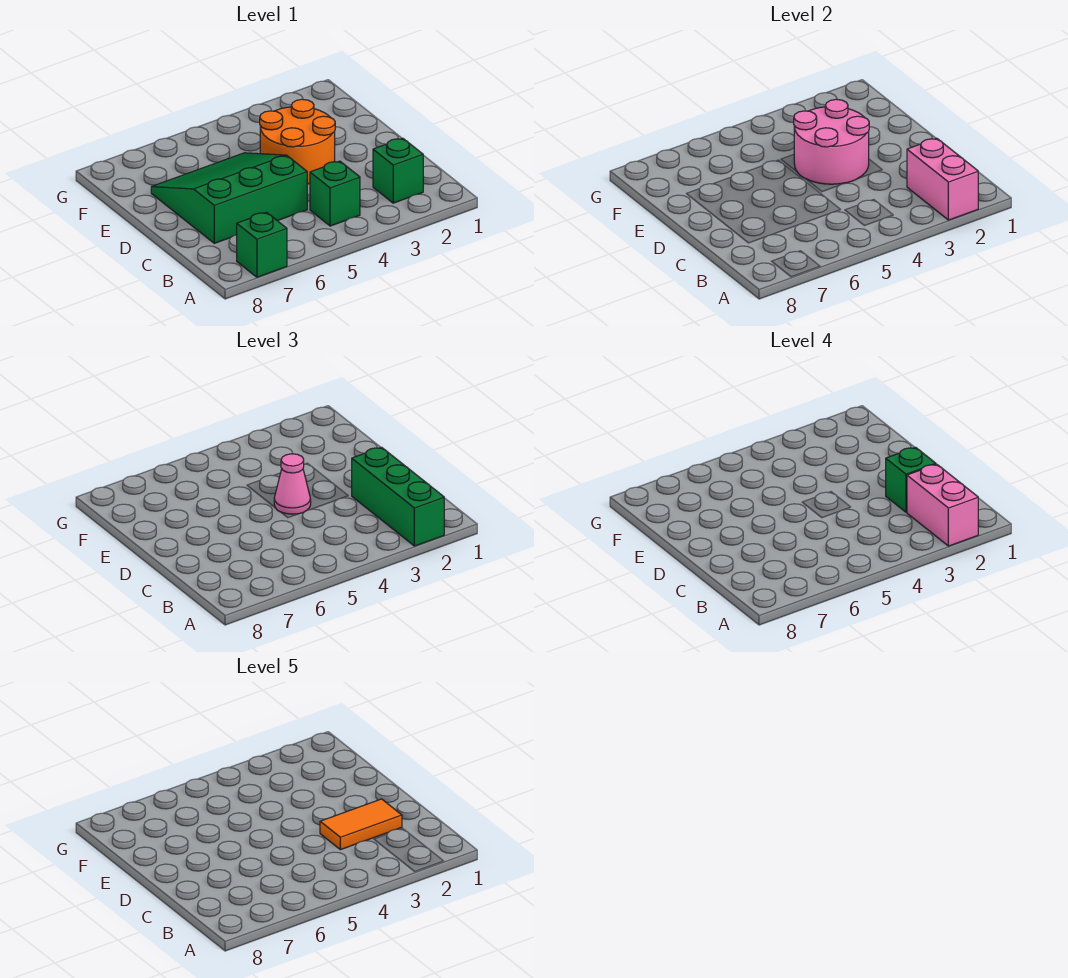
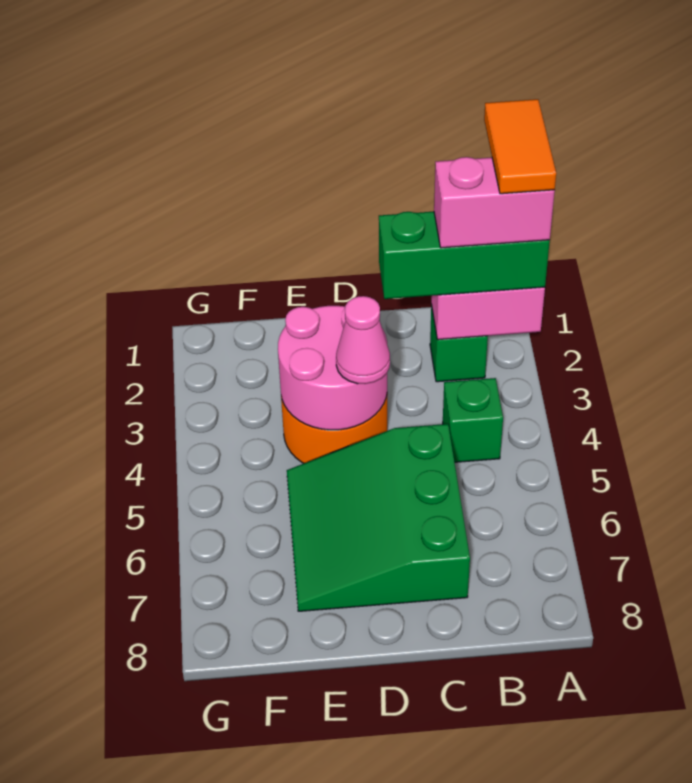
green brick A7 level 1 -> none
green brick C2 level 4 -> none
orange tile C2:C3 level 5 -> orange tile A1:A2 level 5

